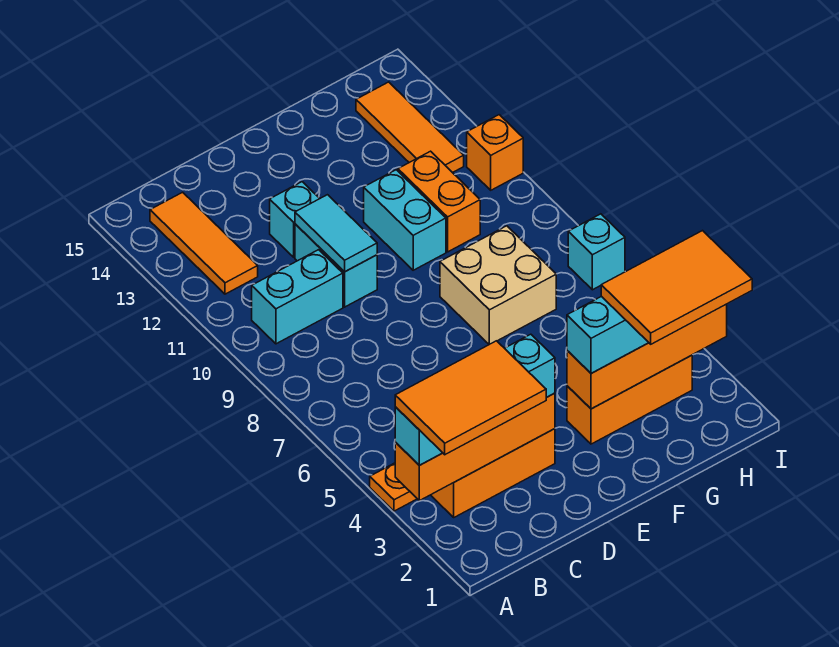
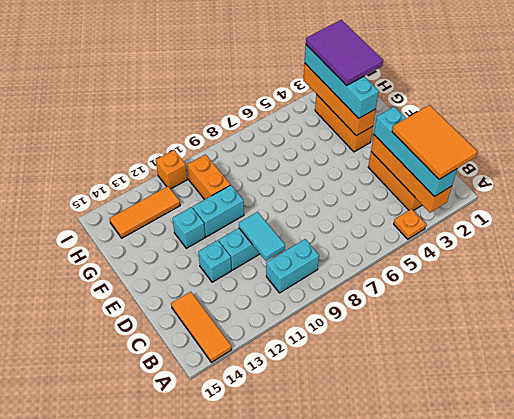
cyan brick B10:C10 level 1 -> cyan brick B9:B10 level 1
orange tile B12:B14 level 1 -> orange tile A14:C14 level 1
cyan tile D10:D11 level 2 -> cyan tile C10:D10 level 2
tan brick F7:G8 level 1 -> none
orange tile G2:I3 level 4 -> purple tile G2:I3 level 4
orange brick G10:G11 level 1 -> orange brick G10:H10 level 1
cyan brick I7 level 1 -> cyan brick F12 level 1

